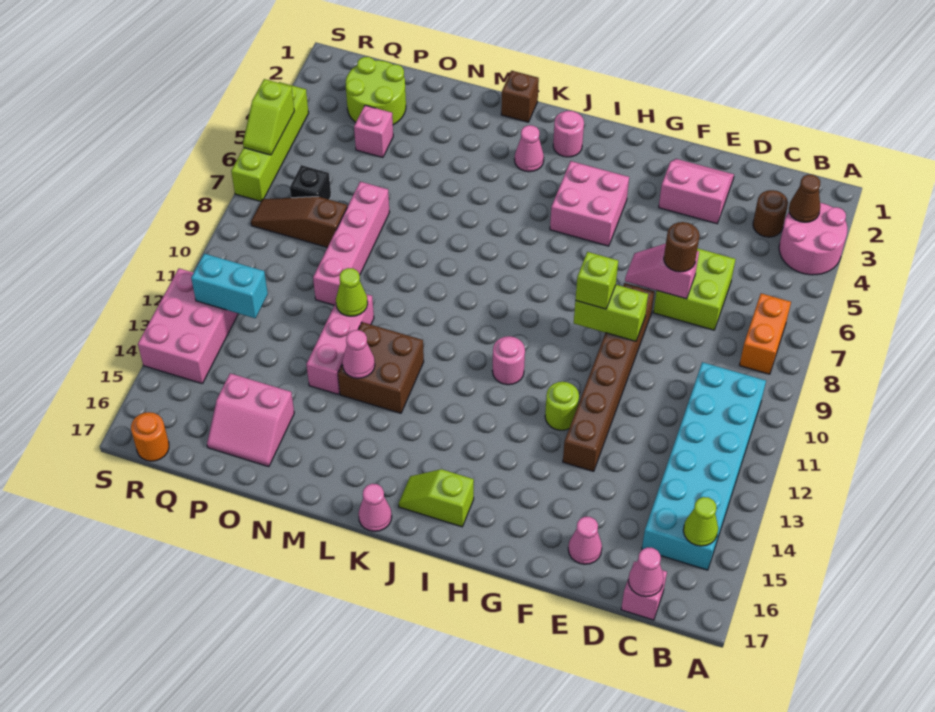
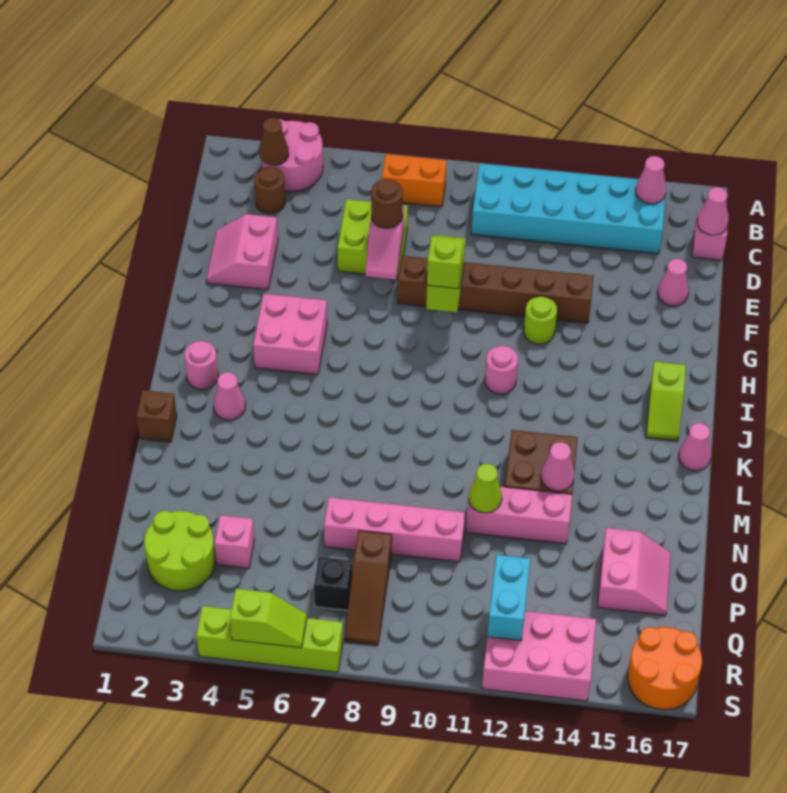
lime cone B15 level 2 -> pink cone B15 level 2
orange round brick R17 level 1 -> orange round brick R16:S17 level 1

